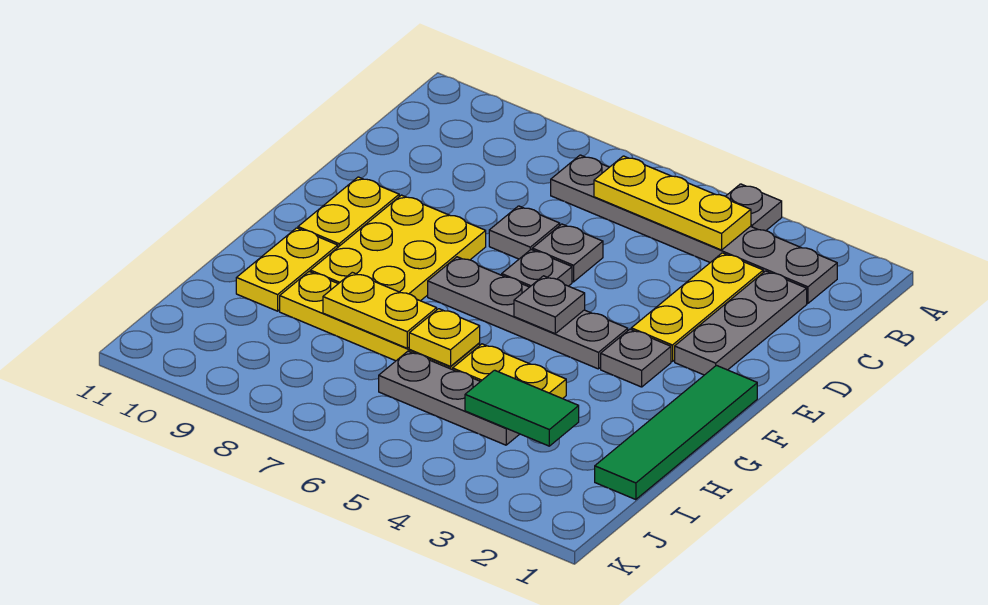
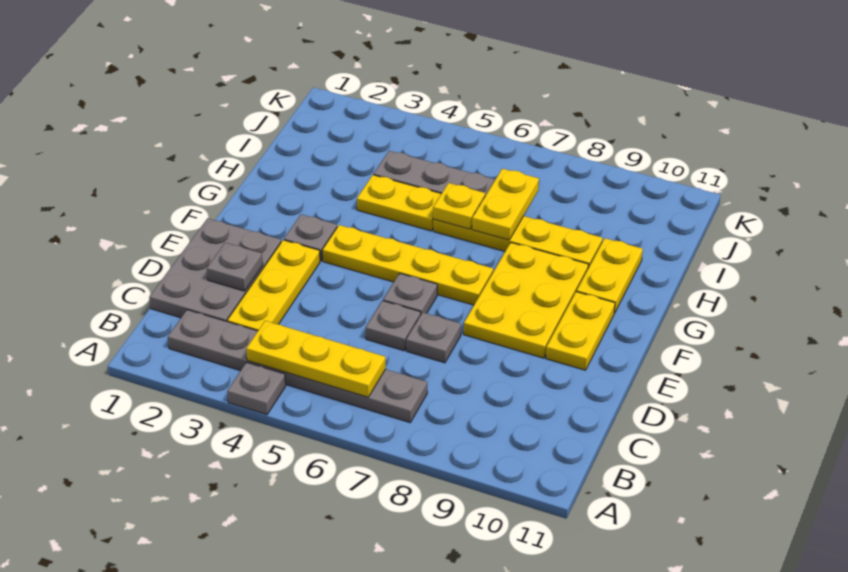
grey plate C2:E2 level 1 -> grey plate C1:E2 level 1
green tile F1:I1 level 1 -> none
grey plate F4:F7 level 1 -> yellow plate F4:F7 level 1
grey plate F5 level 2 -> grey plate D2 level 2
yellow plate H7:H8 level 2 -> yellow plate H7:I7 level 2
green tile I3:I4 level 2 -> none

